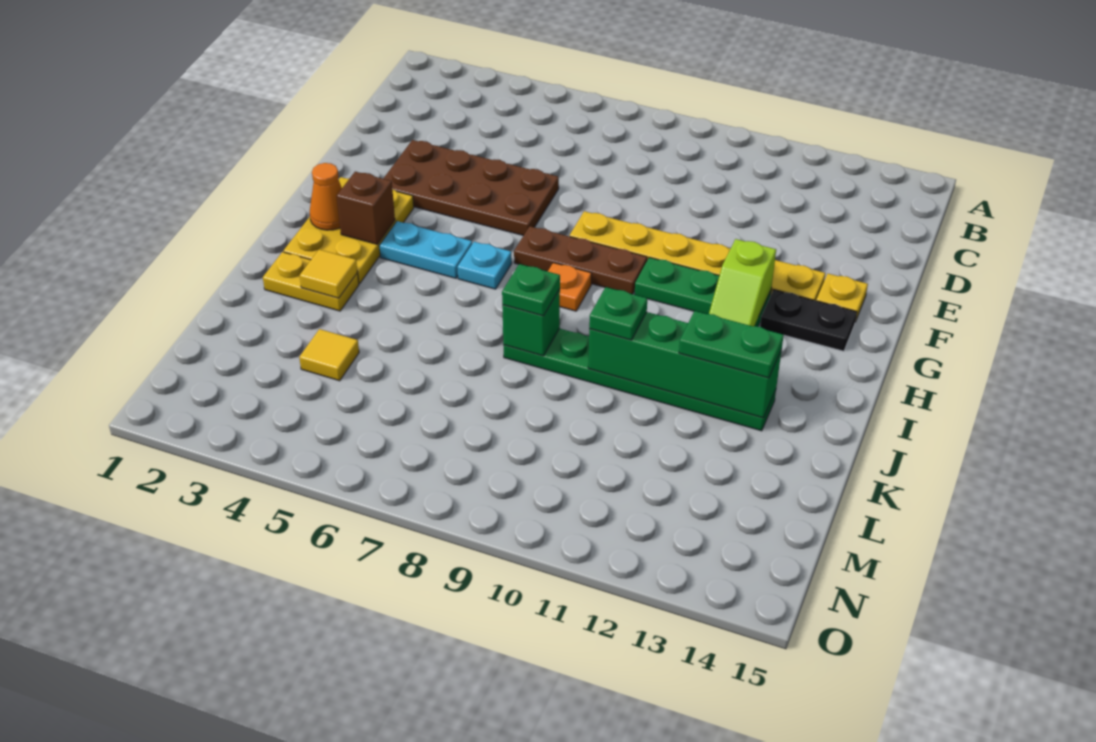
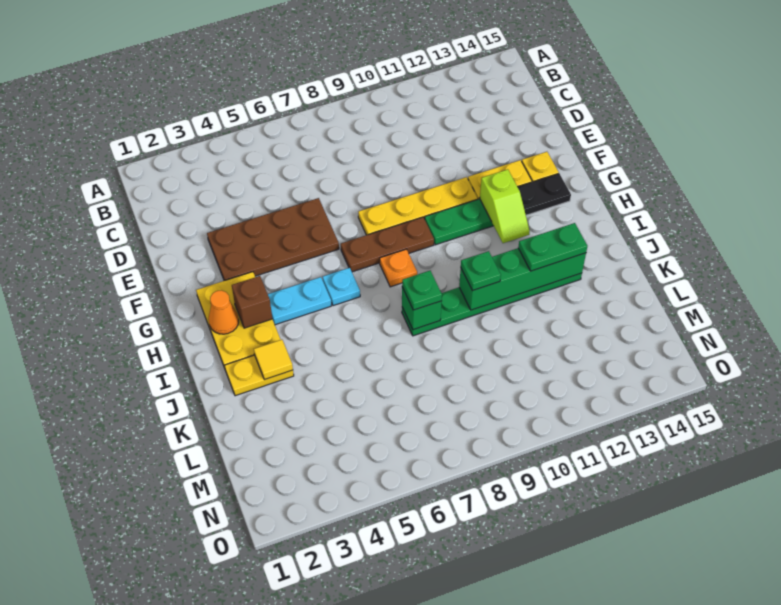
yellow tile L4 level 1 -> none

